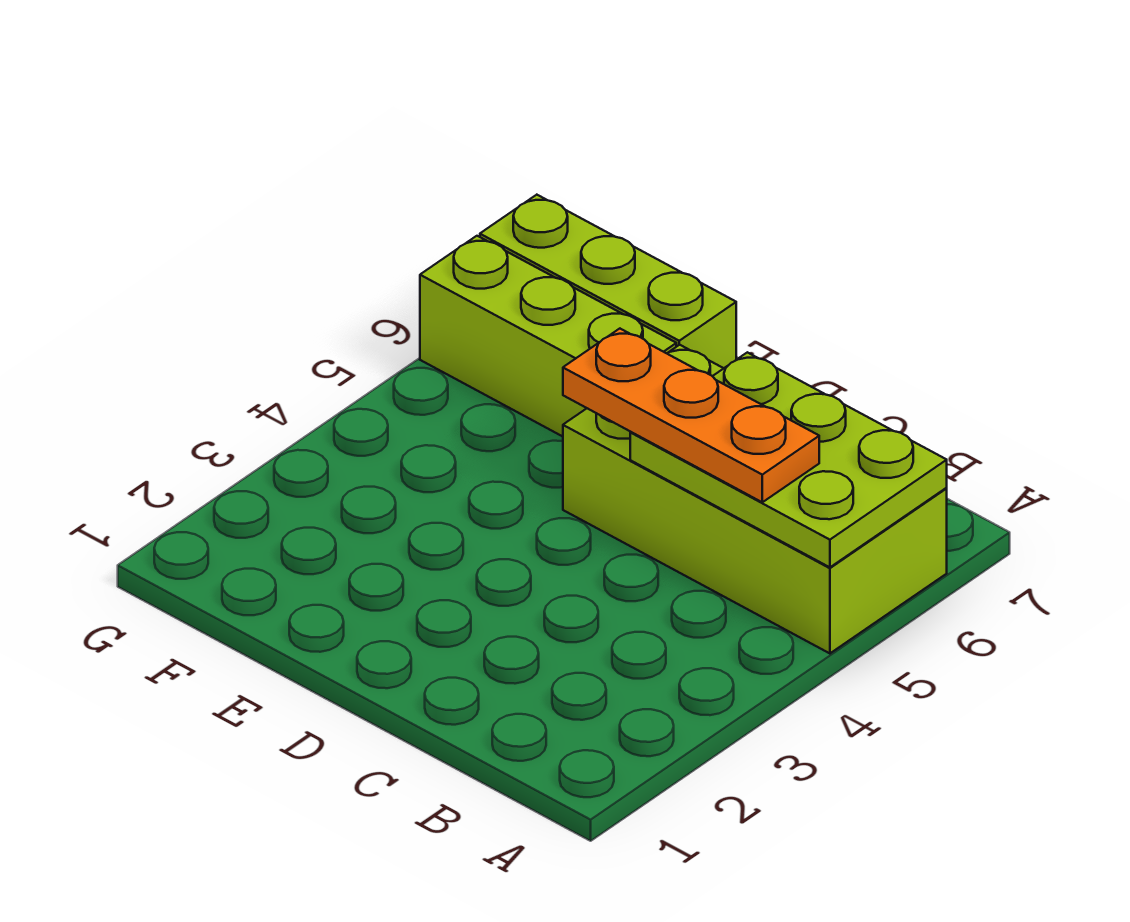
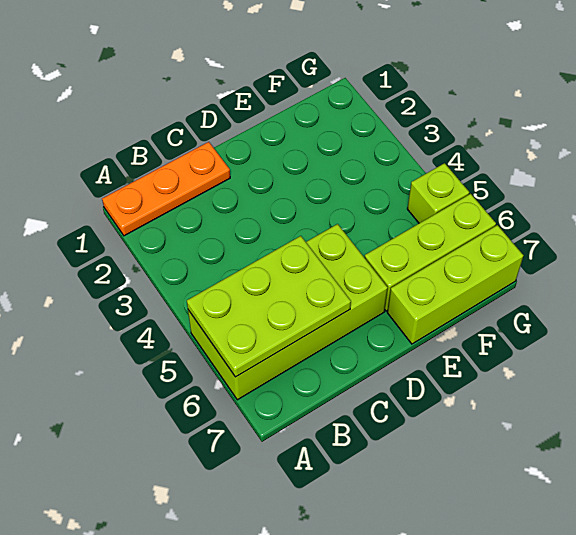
orange plate B5:D5 level 3 -> orange plate A1:C1 level 1
none -> lime brick G5 level 1

